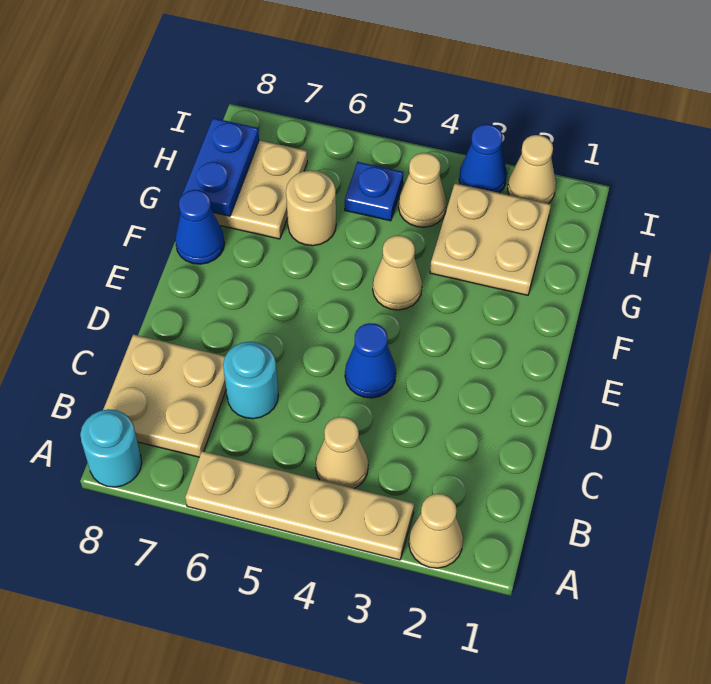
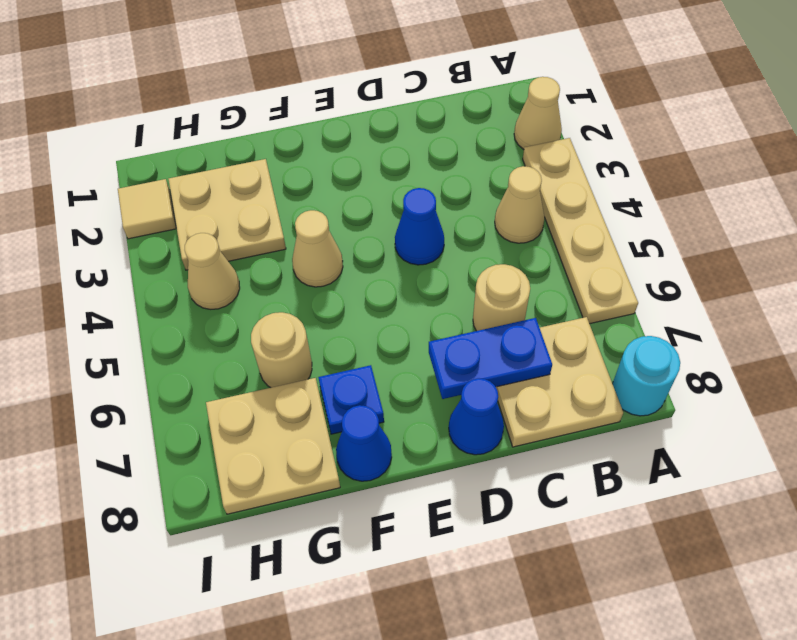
cyan round brick C6 level 1 -> tan round brick C6 level 1
blue plate G8:H8 level 2 -> blue plate C7:D7 level 2
blue plate H5 level 1 -> blue plate F7 level 1
tan cone I2 level 1 -> tan tile I2 level 1
blue cone I3 level 1 -> blue cone D8 level 1

